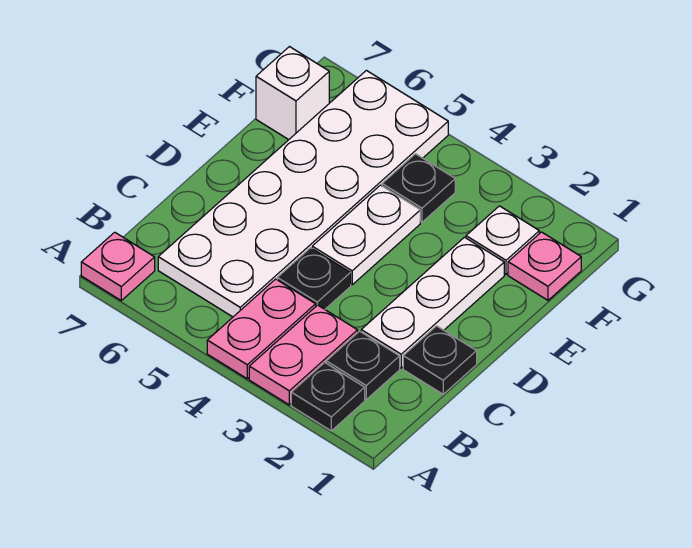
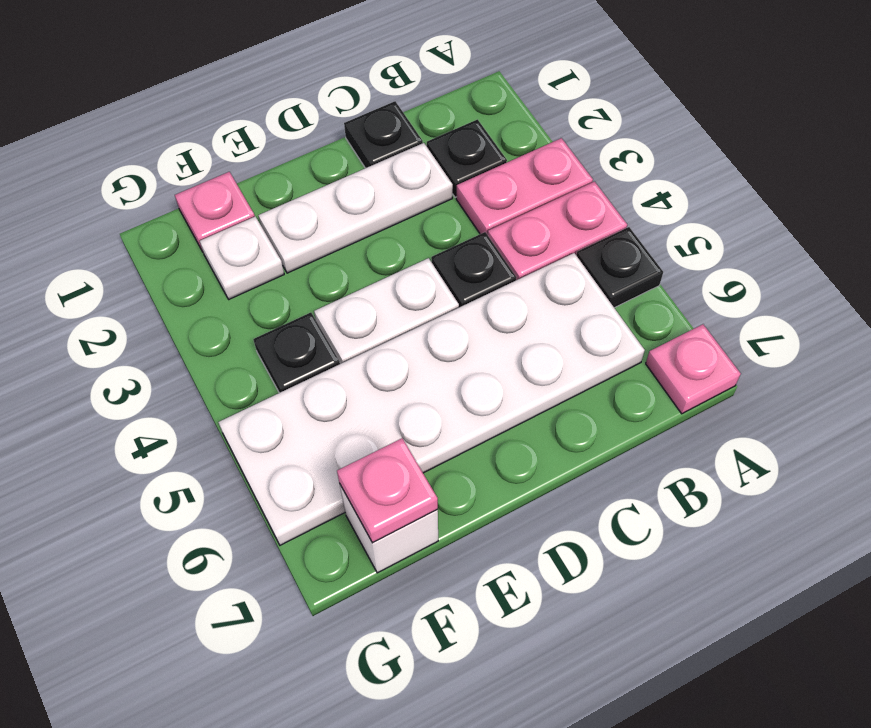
black plate A2 level 1 -> black plate A5 level 1
none -> pink plate F7 level 2

